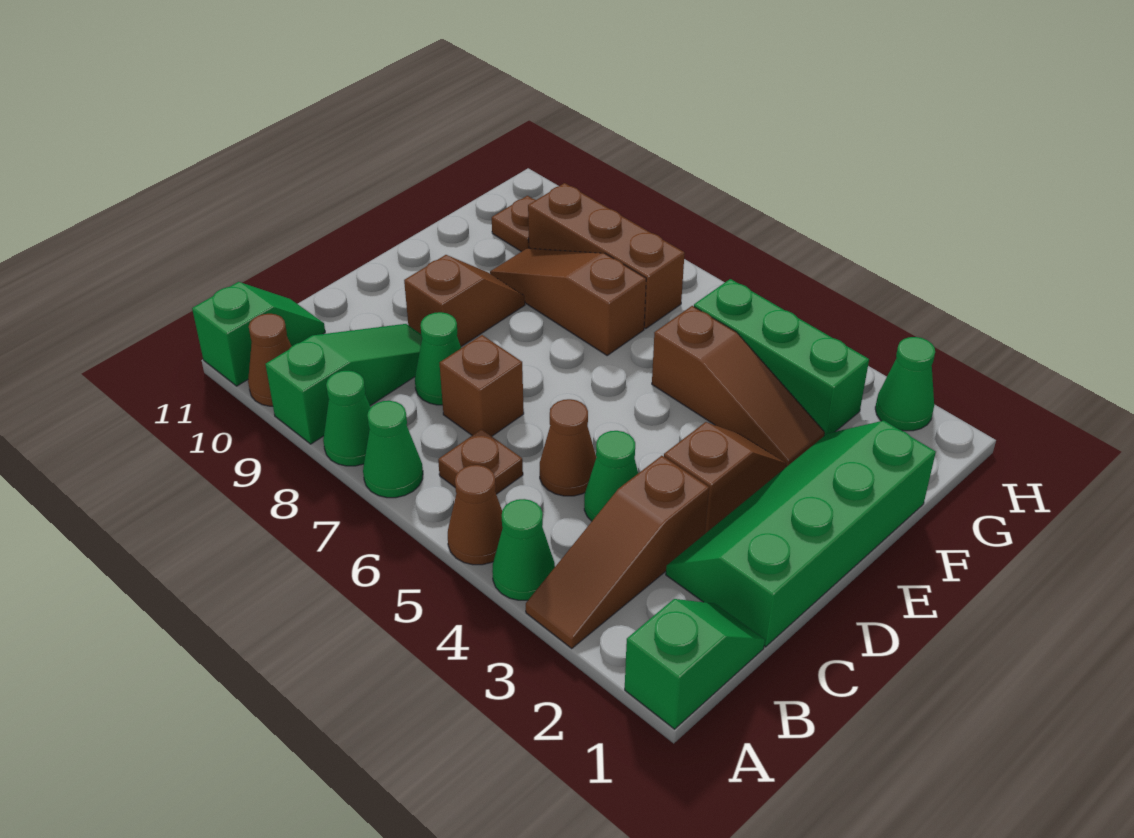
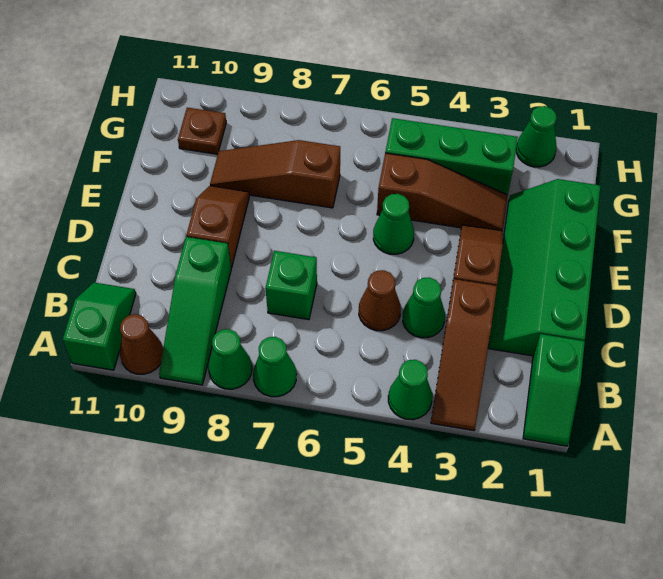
green slope A1:B1 level 1 top A -> green slope A1:B1 level 1 top B
brown cone A5 level 1 -> none
green slope A9:C9 level 1 top A -> green slope A9:C9 level 1 top C
brown plate B6 level 1 -> none
brown brick C7 level 1 -> green brick C7 level 1
green cone C8 level 1 -> green cone E5 level 1
brown brick G7:G9 level 1 -> none

